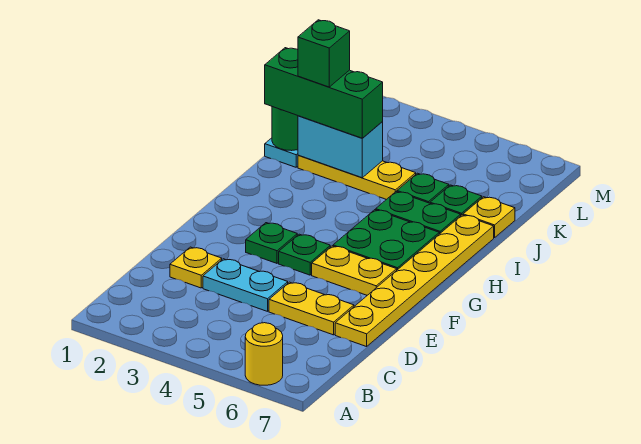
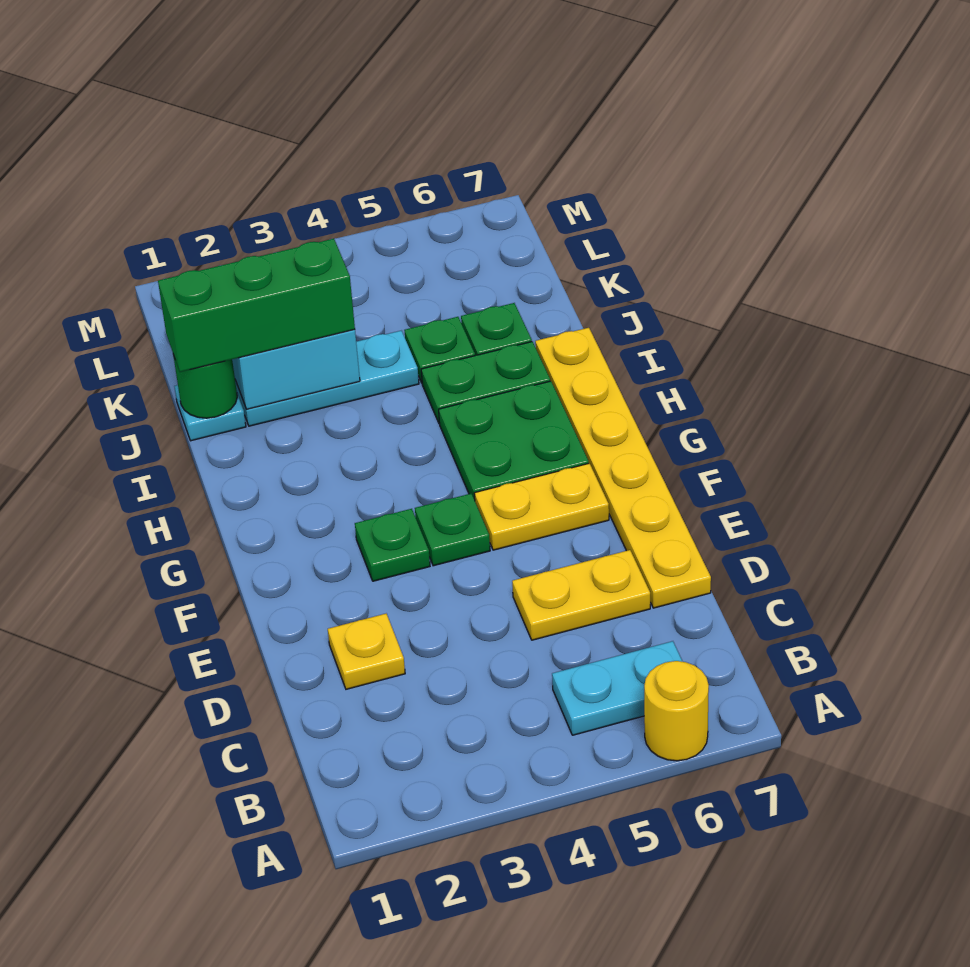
cyan plate D3:D4 level 1 -> cyan plate B5:B6 level 1
yellow plate J2:J4 level 1 -> cyan plate J2:J4 level 1
green brick J2 level 4 -> none
yellow plate J7 level 1 -> none

